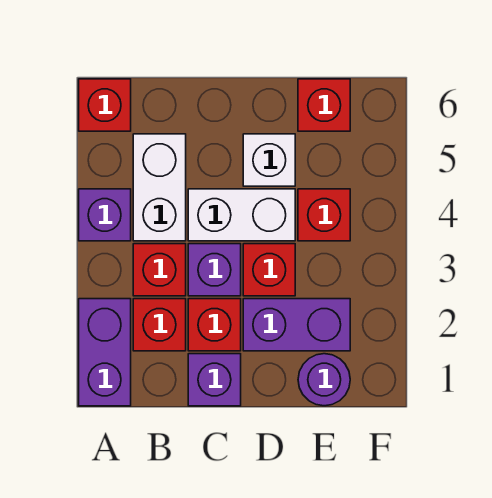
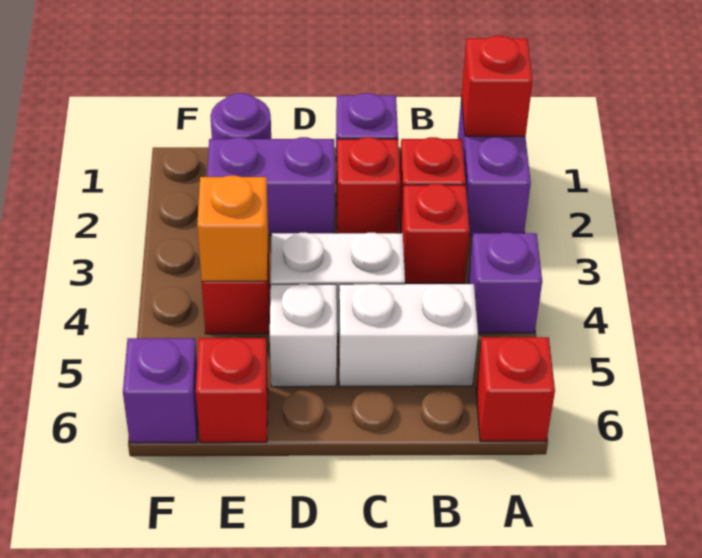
white brick B4:B5 level 1 -> white brick B5:C5 level 1
purple brick C3 level 1 -> purple brick F6 level 1
red brick D3 level 1 -> red brick A1 level 2
none -> orange brick E4 level 2

